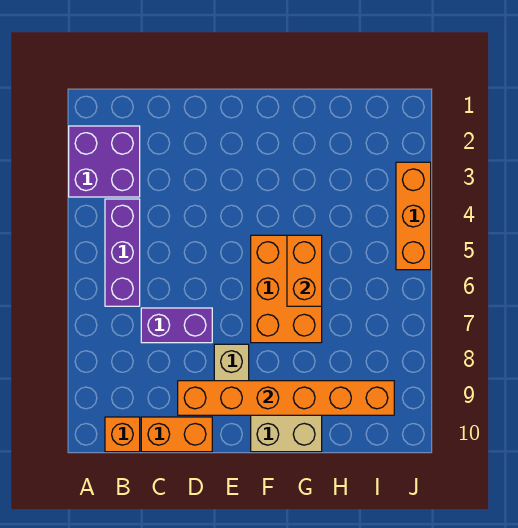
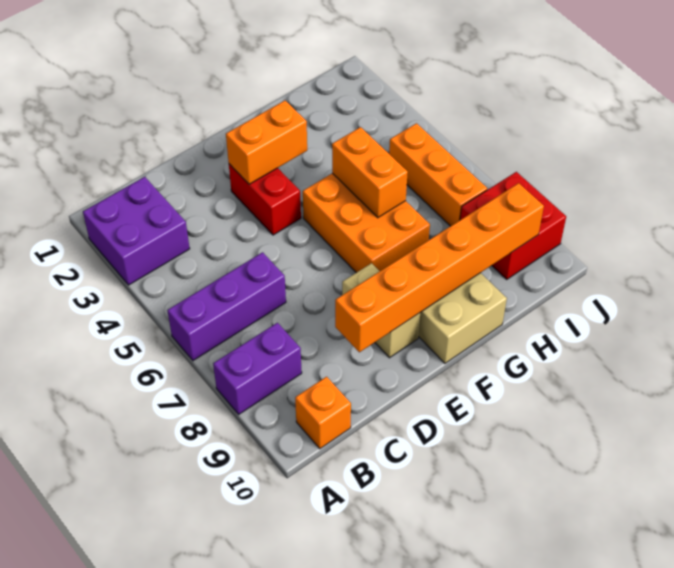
purple brick B4:B6 level 1 -> purple brick A6:C6 level 1
purple brick C7:D7 level 1 -> purple brick A8:B8 level 1
orange brick C10:D10 level 1 -> orange brick E3:F3 level 2
none -> red brick E3:E4 level 1
none -> red brick I8:J9 level 1
orange brick J3:J5 level 1 -> orange brick I5:I7 level 1

